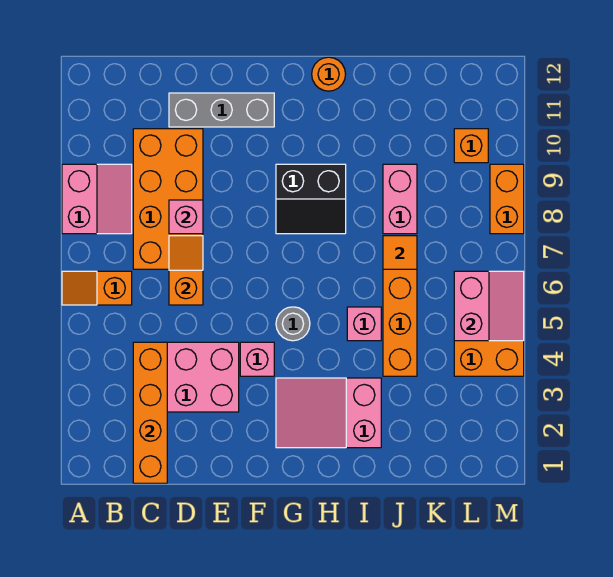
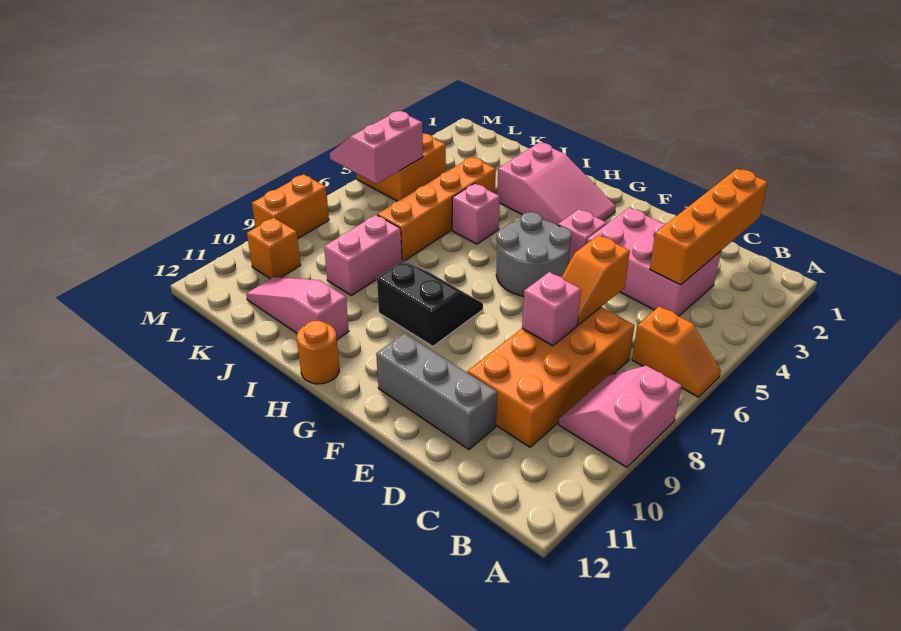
grey round brick G5 level 1 -> grey round brick F5:G6 level 1
none -> pink slope I11:K11 level 1 top I
orange tile J7 level 2 -> none

